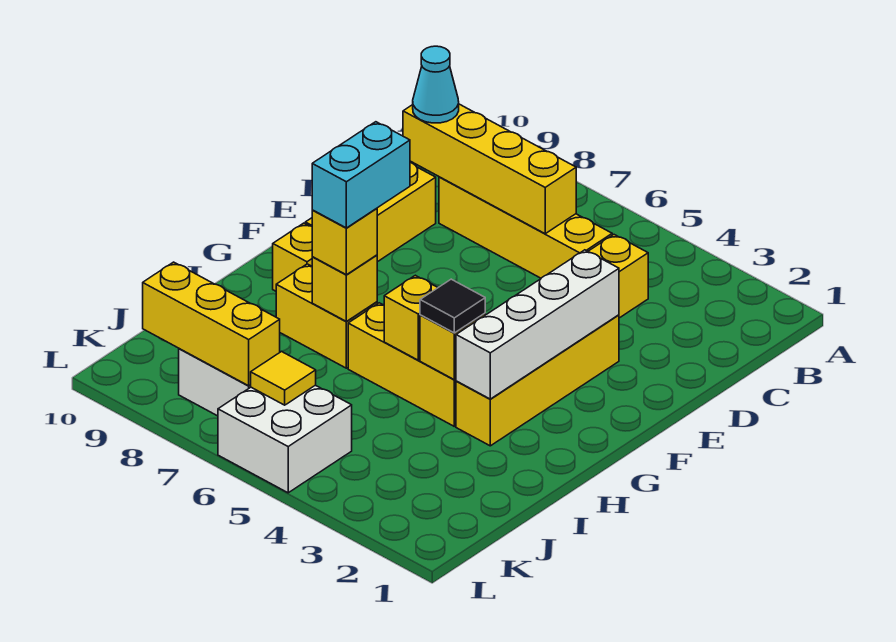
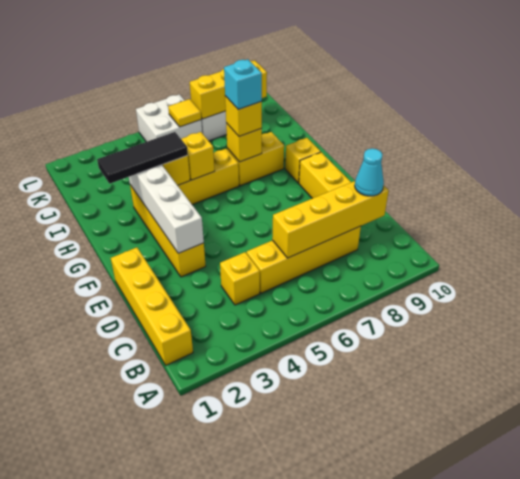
none -> yellow brick B1:E1 level 1
cyan brick G7:H7 level 4 -> cyan brick H7 level 4
black tile H4 level 3 -> black tile H2:H4 level 3

